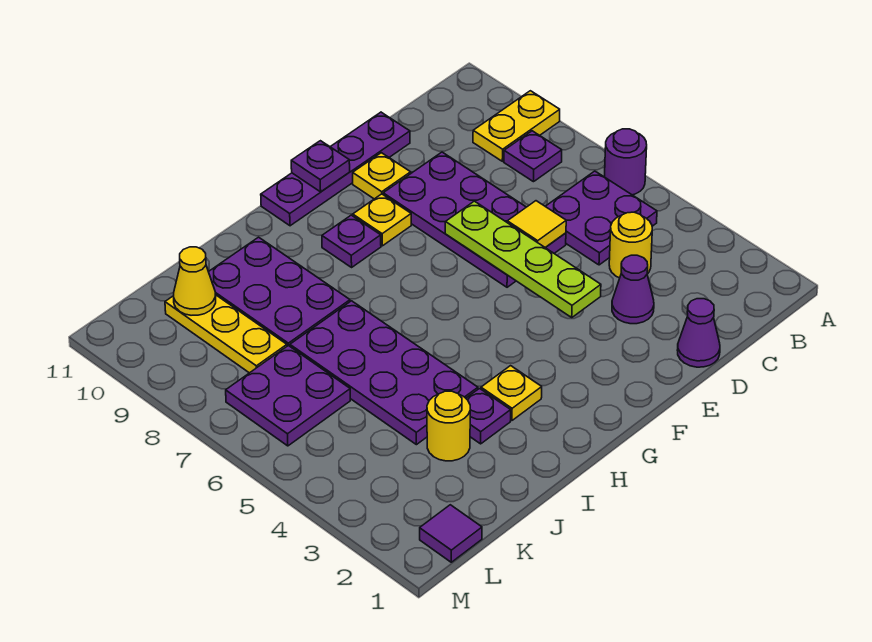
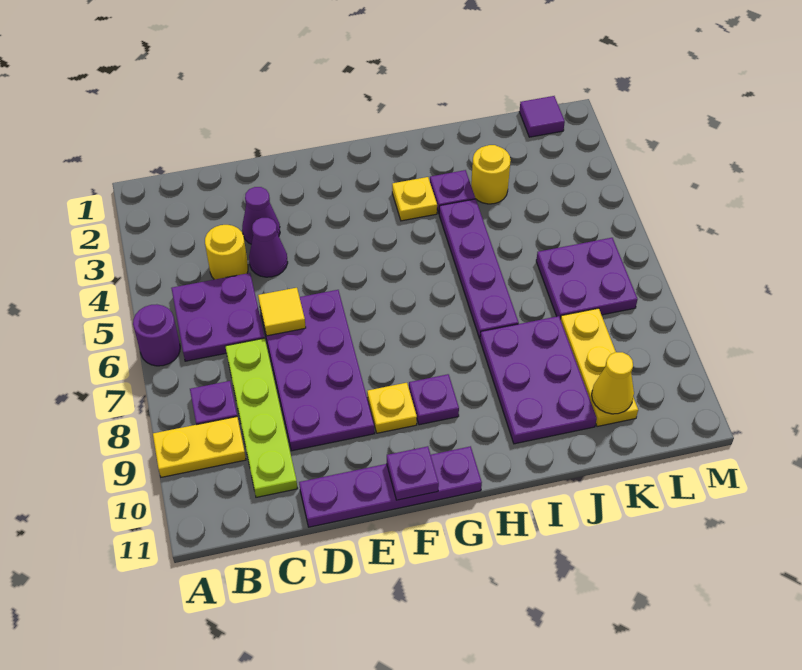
purple cone D1 level 1 -> purple cone D4 level 1
lime plate E4:E7 level 2 -> lime plate C7:C10 level 1
yellow plate E10 level 1 -> none
purple plate I4:J7 level 1 -> purple plate I4:I7 level 1

